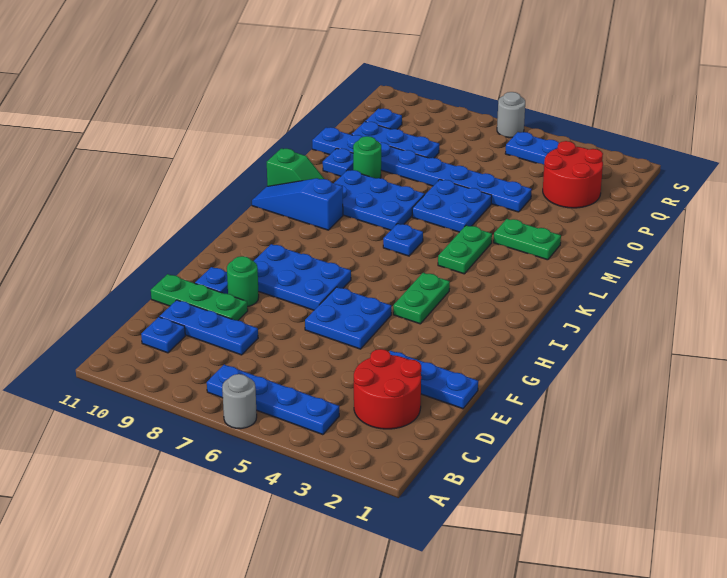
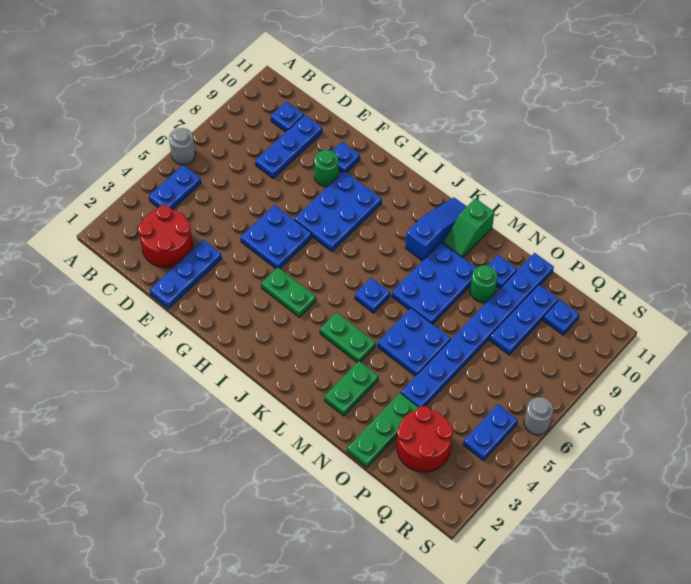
blue plate B4:B7 level 1 -> blue plate B4:B5 level 1
green plate E9:E11 level 1 -> green plate O1:O3 level 1

